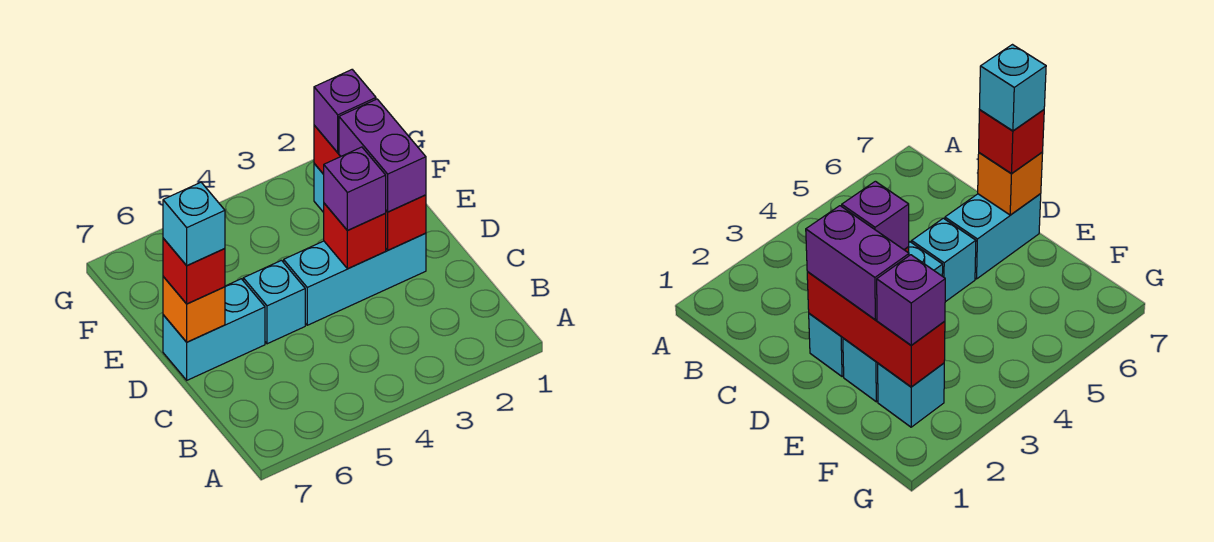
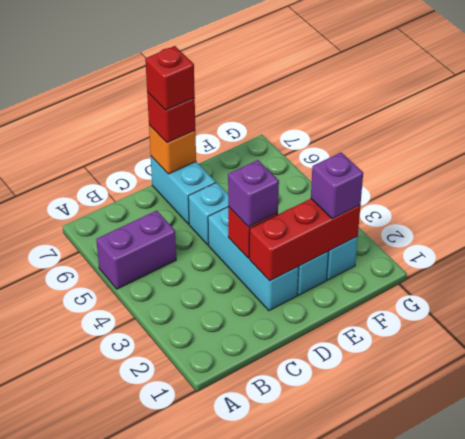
purple brick D2:E2 level 3 -> purple brick A5:B5 level 1
cyan brick D7 level 4 -> red brick D7 level 4

